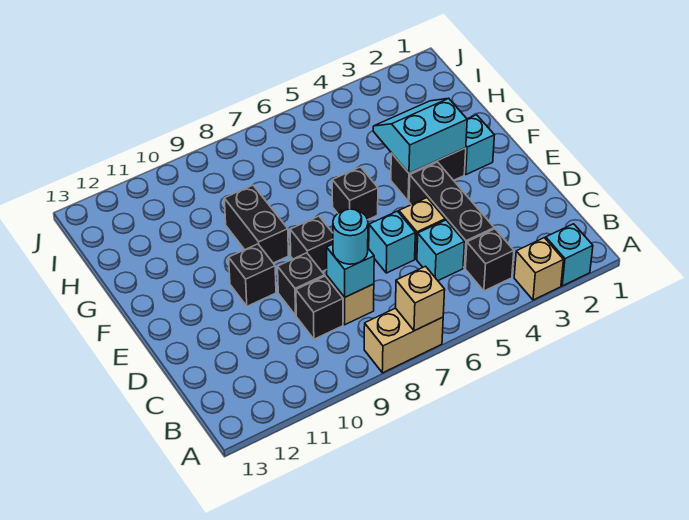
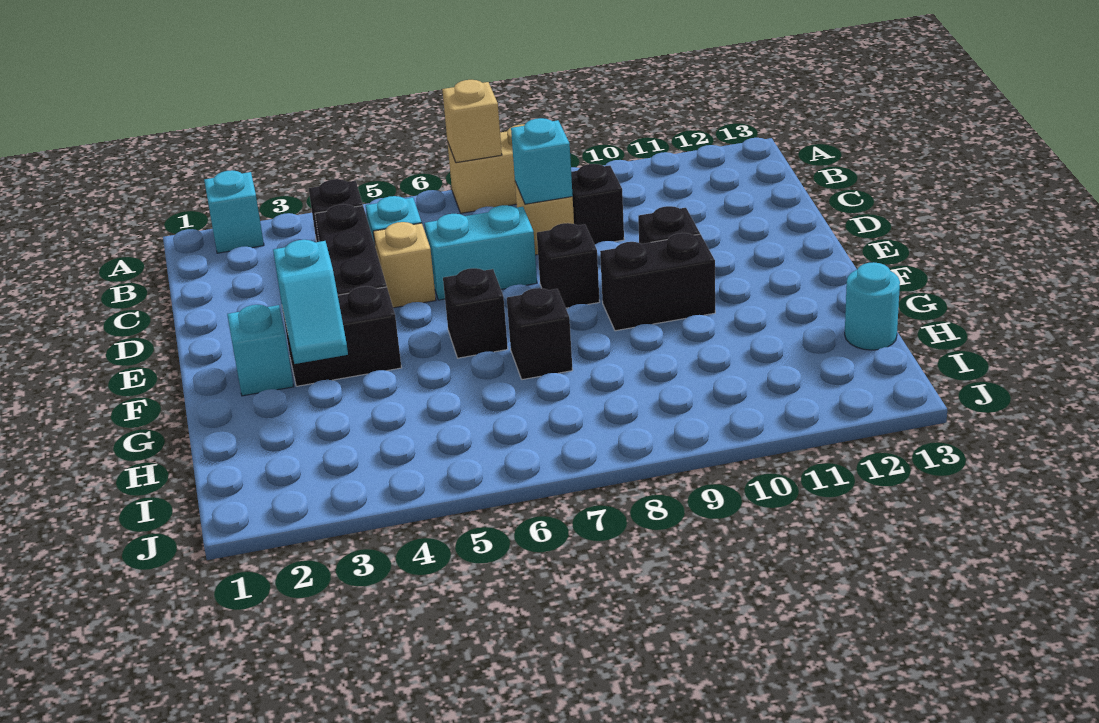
tan brick A3 level 1 -> none
cyan round brick C8 level 3 -> cyan round brick H13 level 1
cyan brick D6 level 1 -> cyan brick D6:D7 level 1
black brick D9 level 1 -> black brick G7 level 1
cyan slope F3:G4 level 2 top F -> cyan slope F3:G3 level 2 top F
black brick F9:G9 level 1 -> black brick F9:F10 level 1

